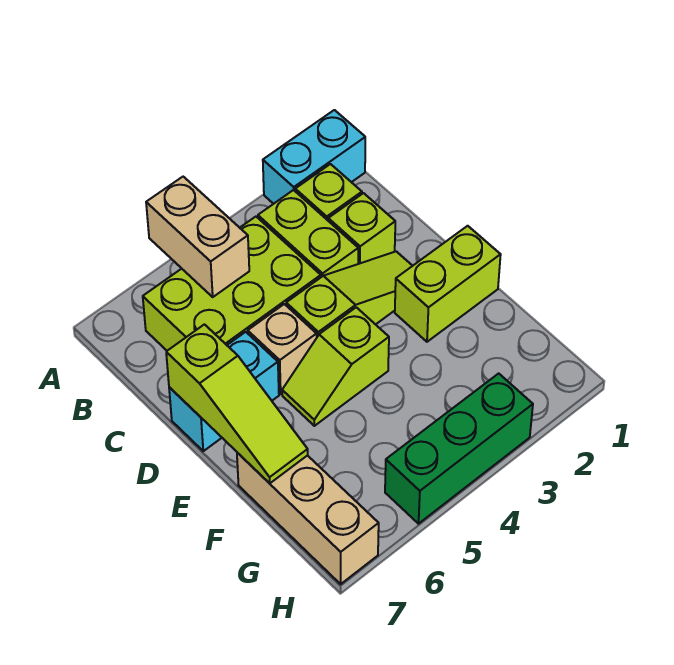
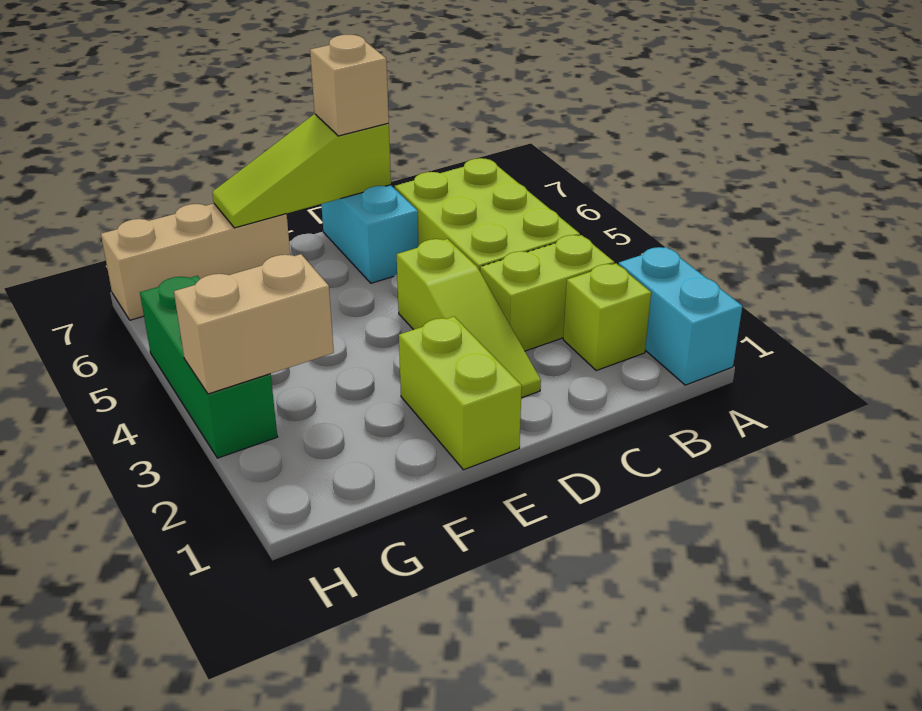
tan brick A5:B5 level 2 -> tan brick G3:H3 level 2
lime brick C2 level 1 -> none
tan brick D5 level 1 -> tan brick D7 level 3
lime slope E4:E5 level 1 top 4 -> none

